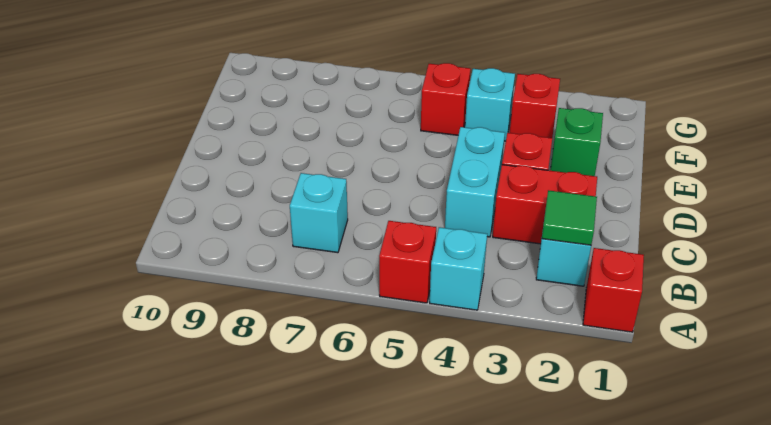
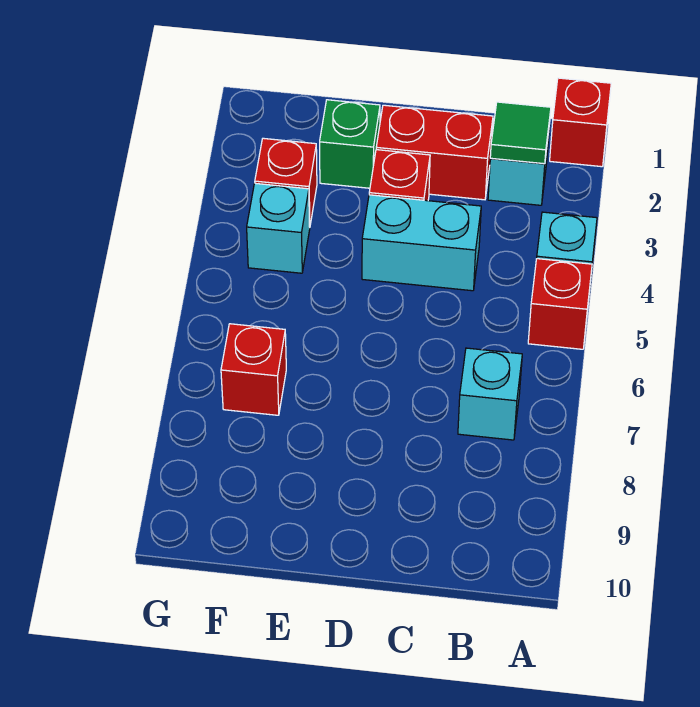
red brick C2:C3 level 1 -> red brick C2:D2 level 1
red brick F5 level 1 -> red brick F7 level 1

